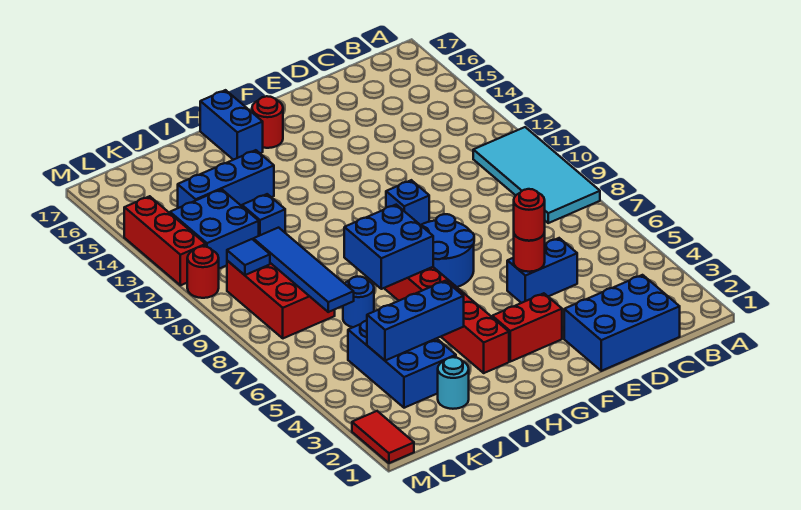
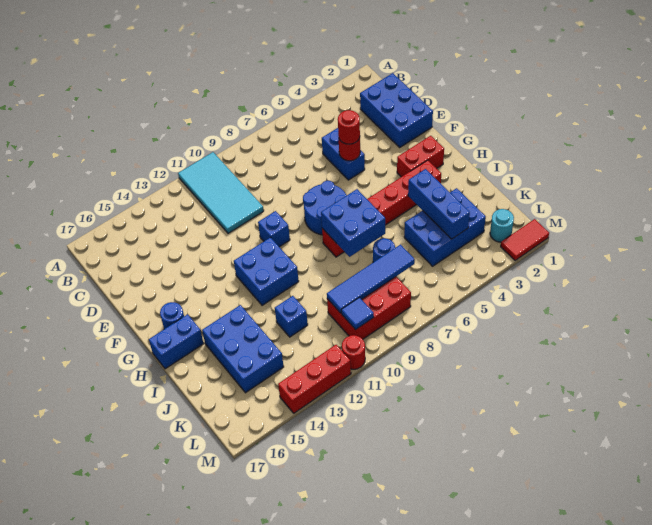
cyan tile A8:B11 level 1 -> cyan tile A10:D11 level 1
red brick F3:G3 level 1 -> red brick G2:G3 level 1
red round brick G16 level 1 -> blue round brick G16 level 1
blue brick I14:K14 level 1 -> blue brick I14:K15 level 1
cyan round brick J2 level 1 -> cyan round brick L2 level 1
blue brick K12:L13 level 1 -> blue brick G11:H12 level 1

